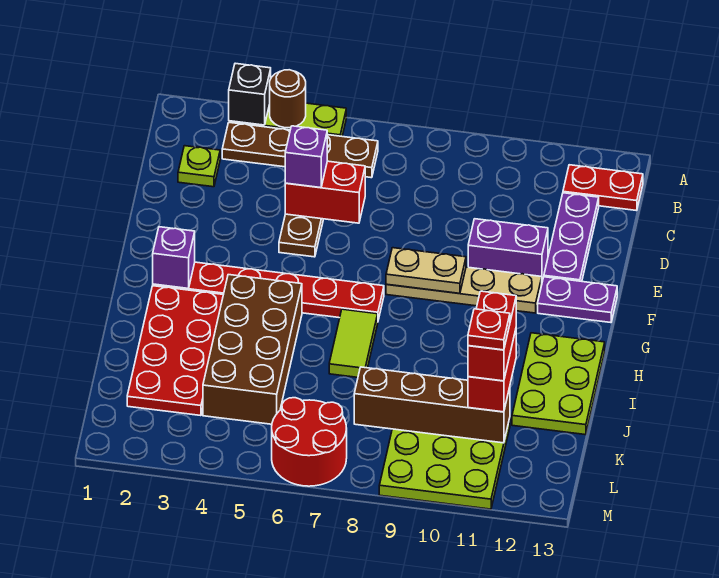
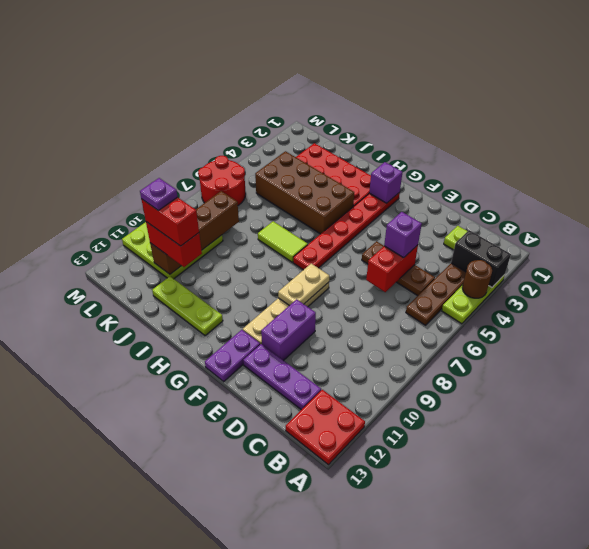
black brick A3 level 2 -> black brick A3:B3 level 2
red plate B12:B13 level 1 -> red plate A12:B13 level 1
lime plate H12:J13 level 1 -> lime plate H12:J12 level 1
red plate K11 level 5 -> purple plate K11 level 5

